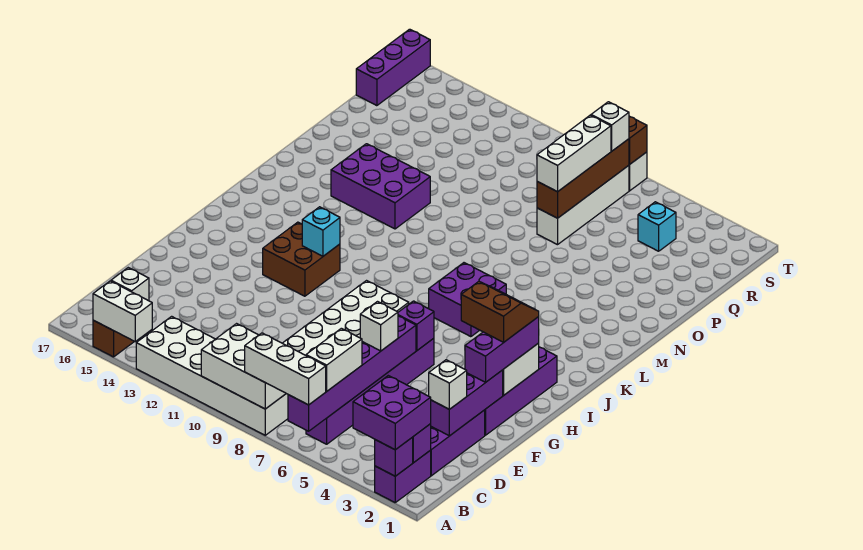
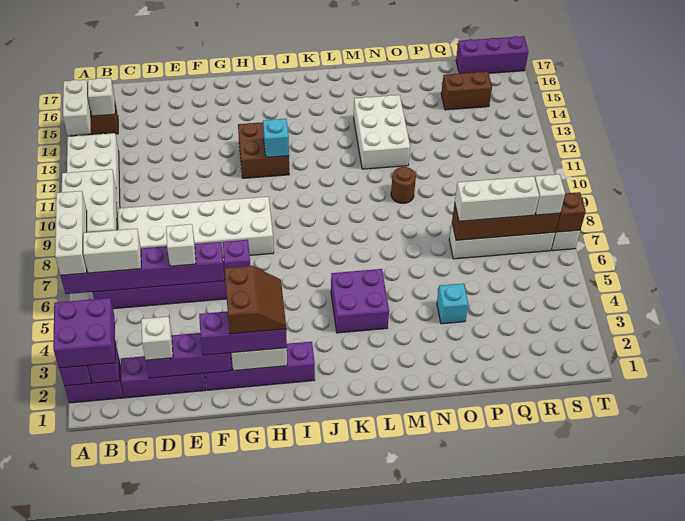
purple brick J6:K7 level 1 -> purple brick K4:L5 level 1
purple brick M12:N14 level 1 -> white brick M12:N14 level 1
none -> brown round brick N10 level 1
none -> brown brick Q15:R15 level 1
cyan brick R4 level 1 -> cyan brick O4 level 1

